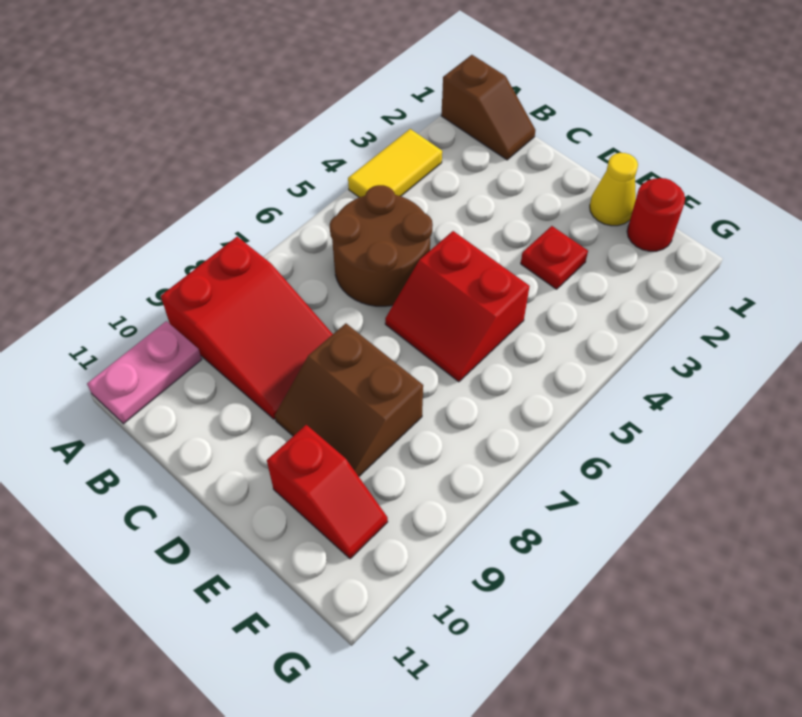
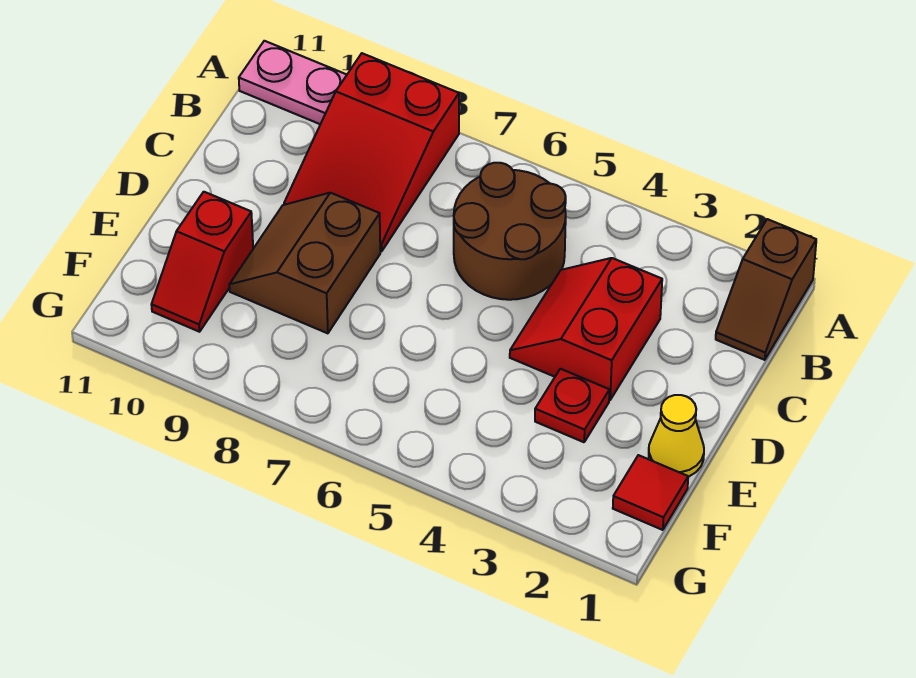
yellow tile A3:A4 level 1 -> none
red slope D5:E6 level 1 top 5 -> red slope C3:D4 level 1 top 3
red round brick F1 level 1 -> red tile F1 level 1

